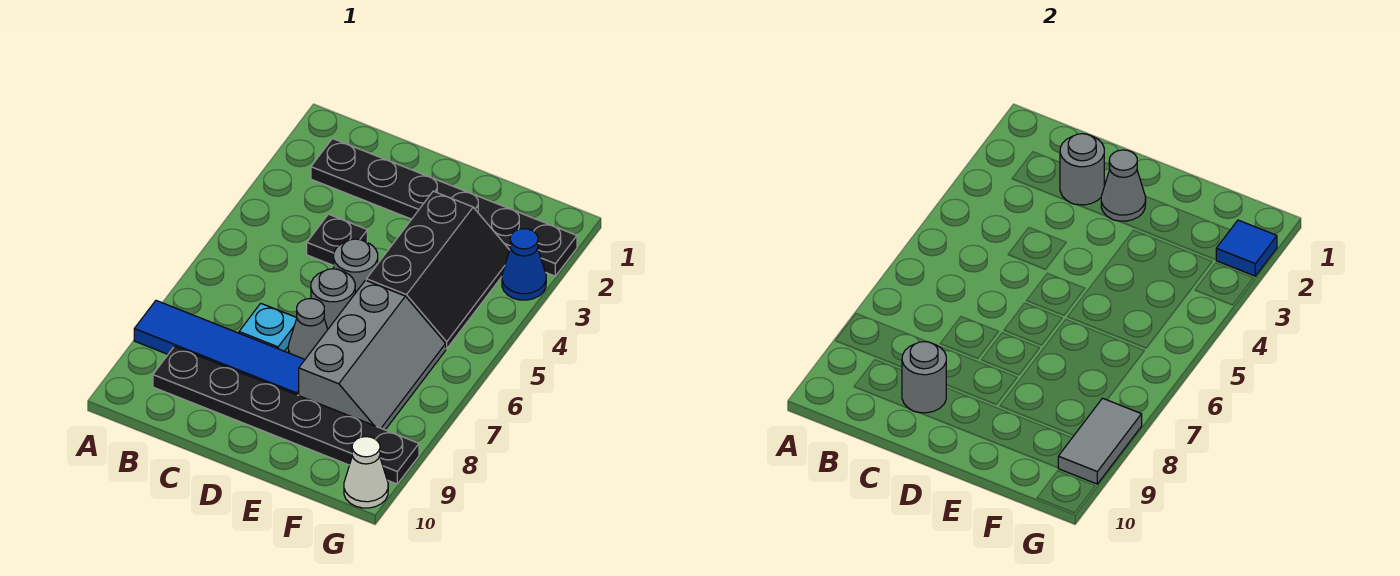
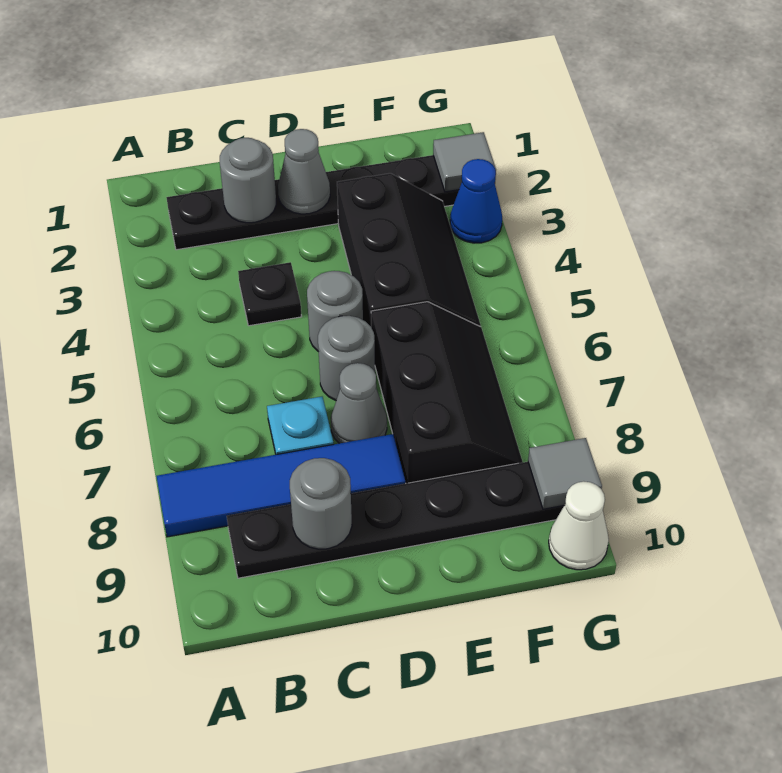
grey slope E6:F8 level 1 top E -> black slope E6:F8 level 1 top E
blue tile G2 level 2 -> grey tile G2 level 2
grey tile G8:G9 level 2 -> grey tile G9 level 2

